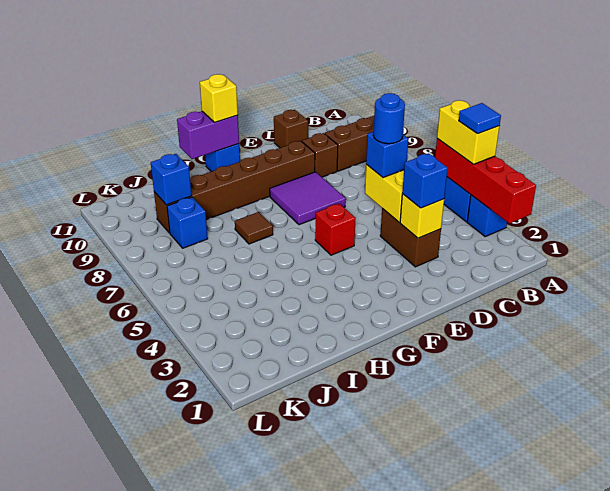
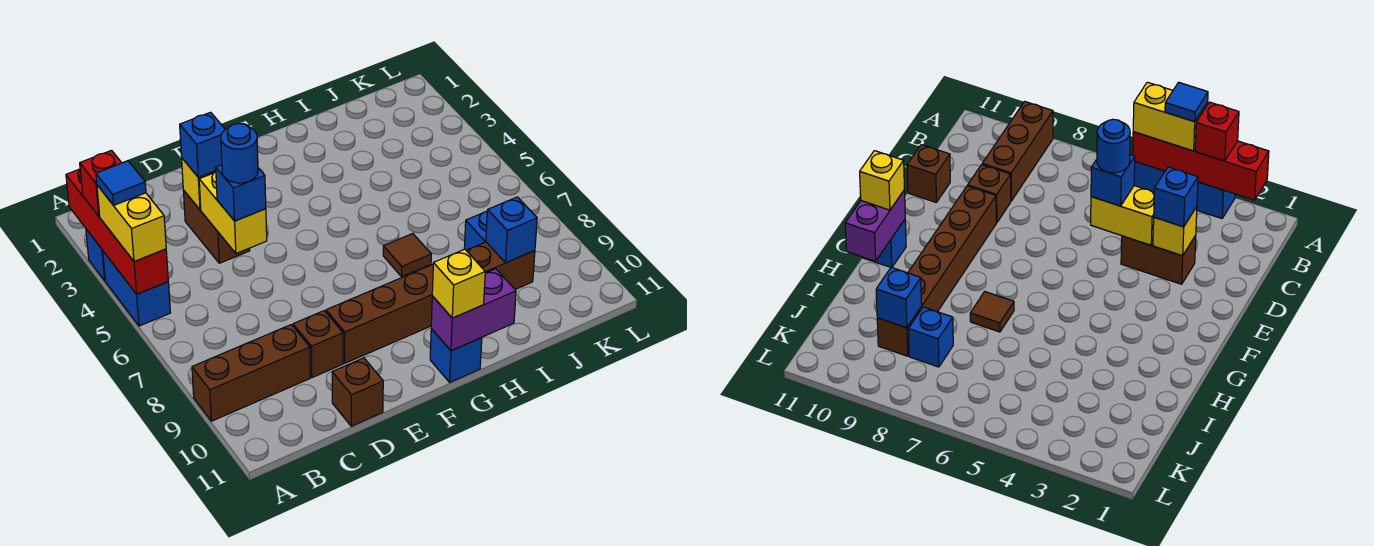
purple tile E7:F8 level 1 -> none
red brick F5 level 1 -> red brick A3 level 3

